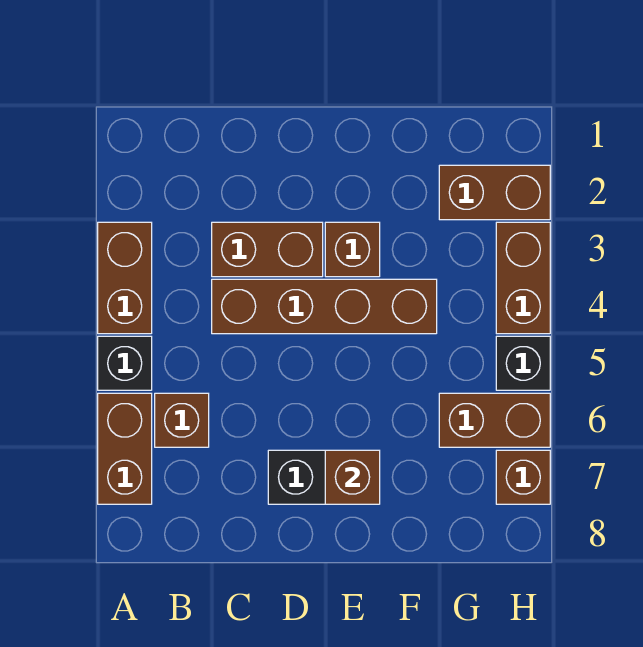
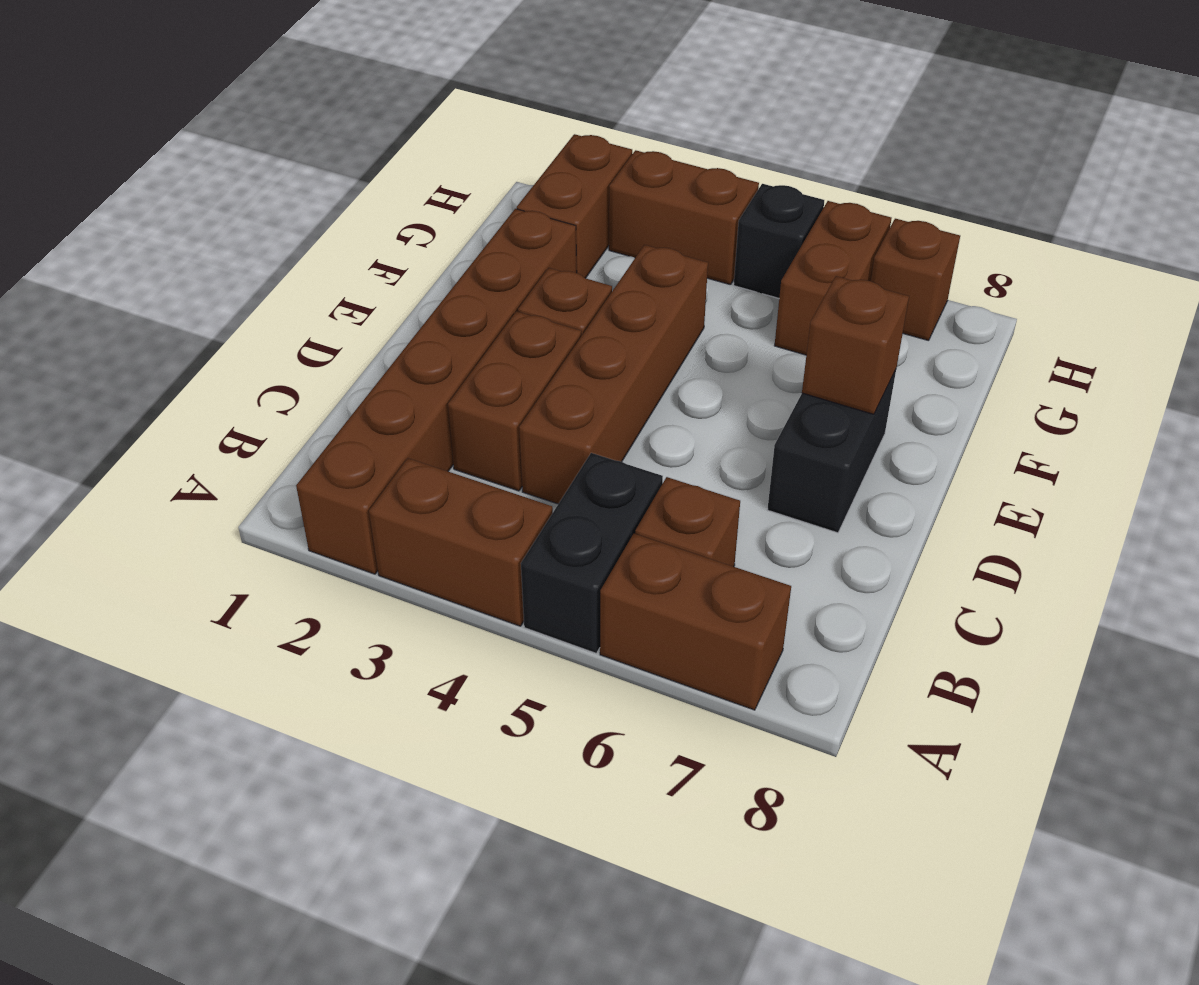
none -> brown brick A2:F2 level 1
black brick A5 level 1 -> black brick A5:B5 level 1

